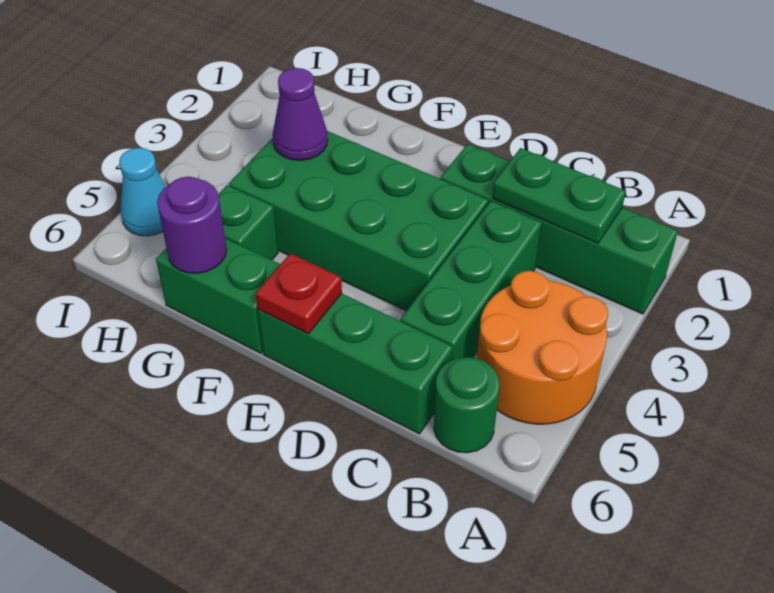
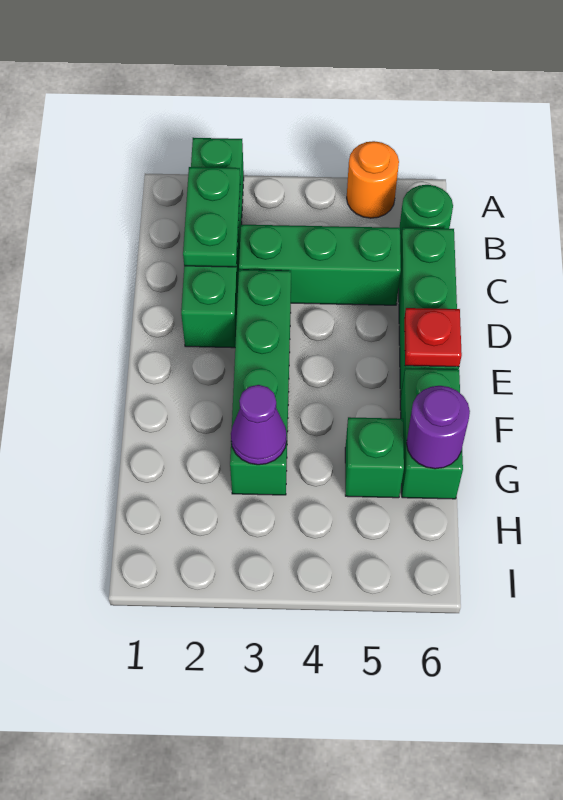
orange round brick A4:B5 level 1 -> orange round brick A5 level 1
green brick D3:G4 level 1 -> green brick D3:G3 level 1
cyan cone I5 level 1 -> none

